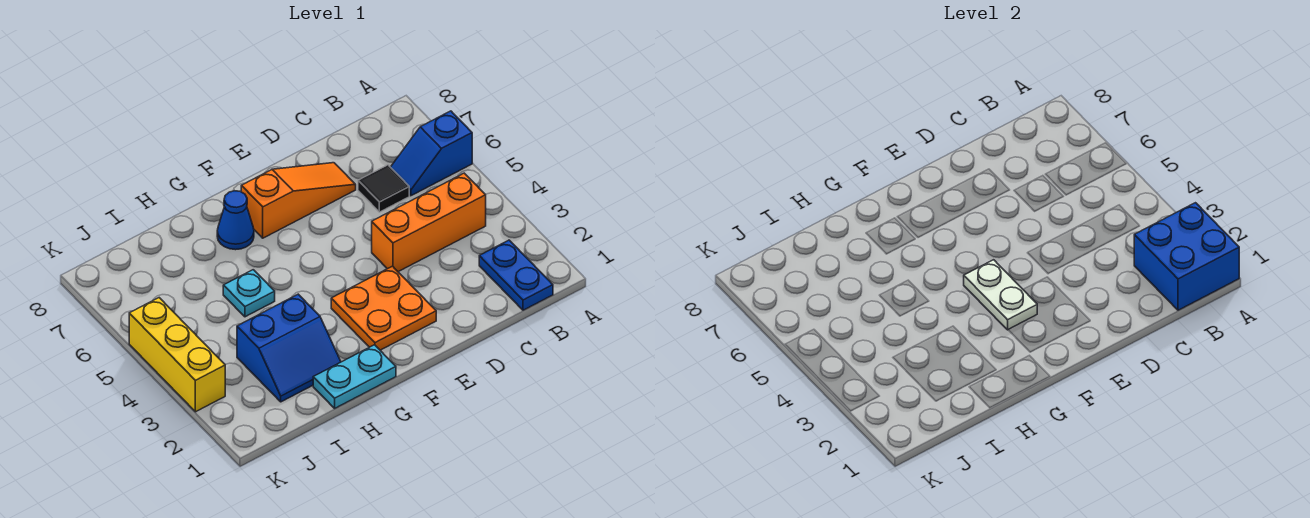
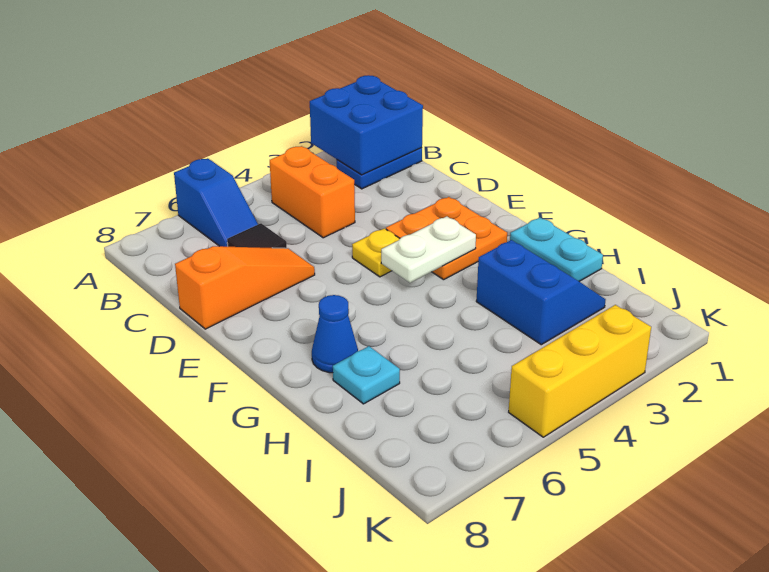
orange brick B4:D4 level 1 -> orange brick B4:C4 level 1
orange slope D7:F7 level 1 top F -> orange slope D6:D8 level 1 top 8
none -> yellow plate E4 level 1
cyan plate H5 level 1 -> cyan plate H7 level 1

